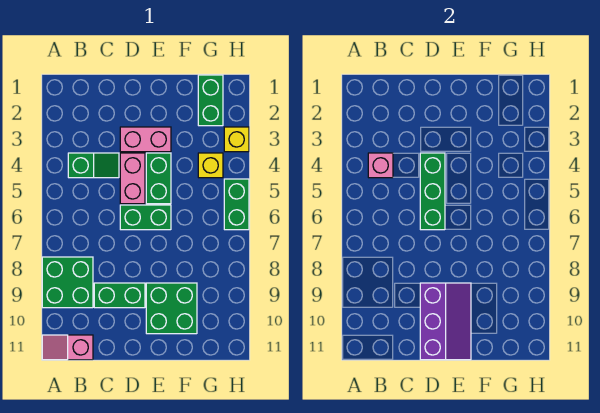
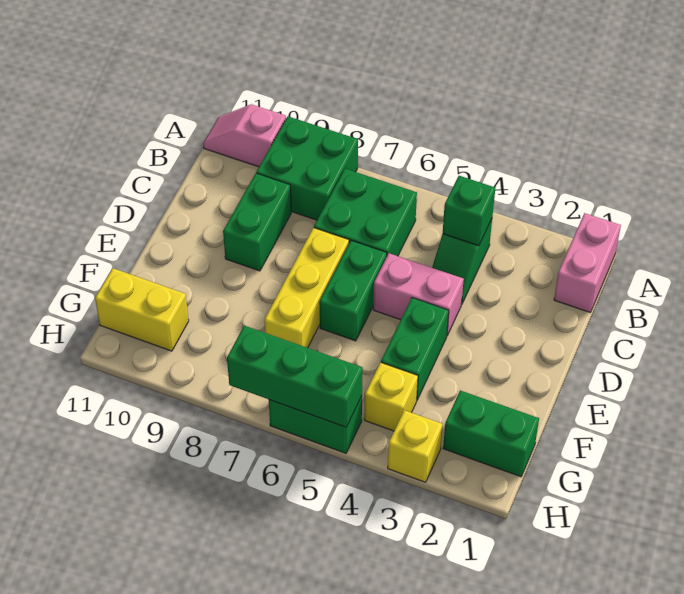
pink slope A11:B11 level 1 top B -> pink slope A10:A11 level 1 top 10
pink brick B4 level 2 -> green brick B4 level 2
pink brick D3:E3 level 1 -> pink brick A1:B1 level 1
green brick D4:D6 level 2 -> green brick H5:H7 level 2
none -> yellow brick D7:F7 level 1
purple slope D9:E11 level 2 top D -> none
green brick E4:E5 level 1 -> green brick E4:F4 level 1
green brick E9:F10 level 1 -> green brick B6:C7 level 1
none -> yellow brick G10:G11 level 1

